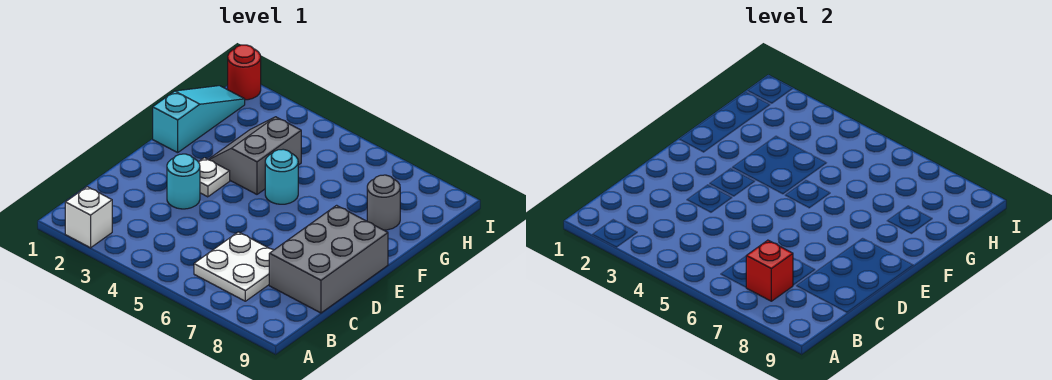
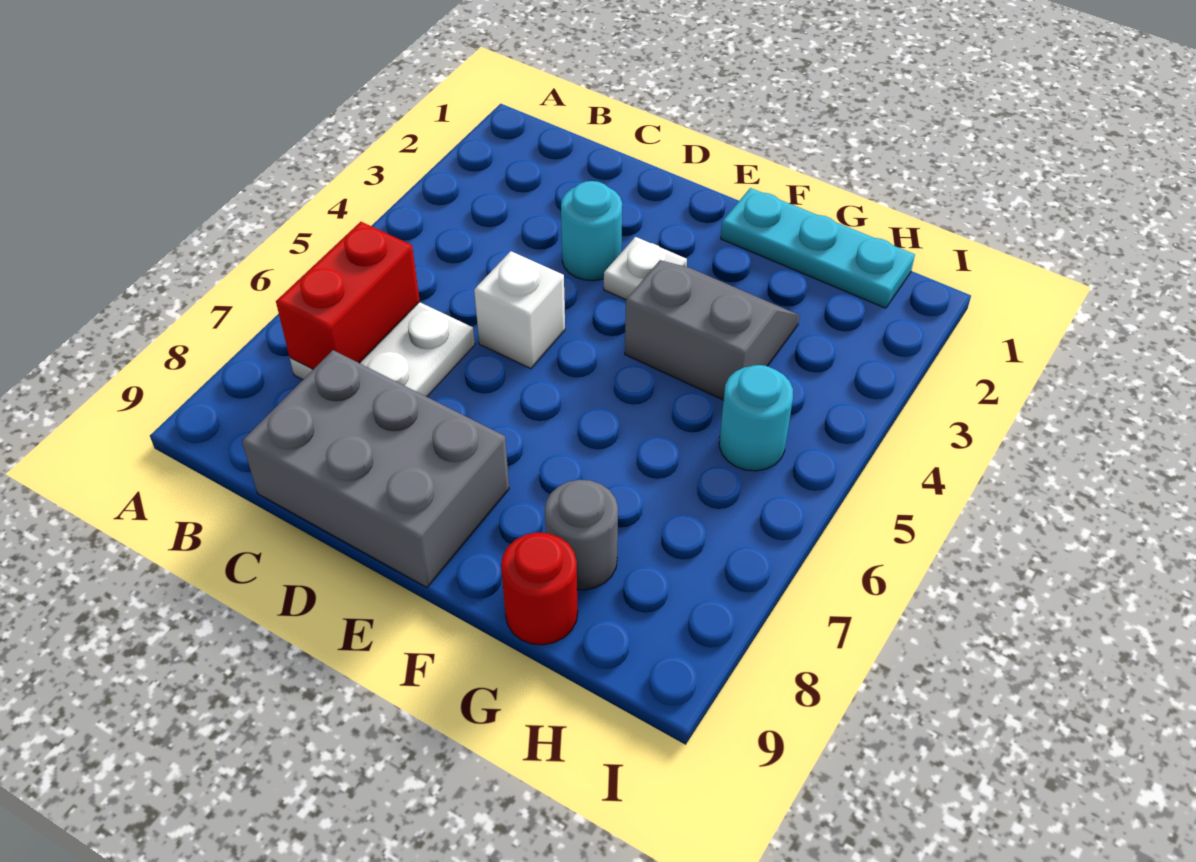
white brick A2 level 1 -> white brick D5 level 1
red brick B7 level 2 -> red brick B6:B7 level 2
cyan slope F1:H1 level 1 top F -> cyan plate F1:H1 level 1
cyan round brick F5 level 1 -> cyan round brick H5 level 1
red round brick I1 level 1 -> red round brick G9 level 1

